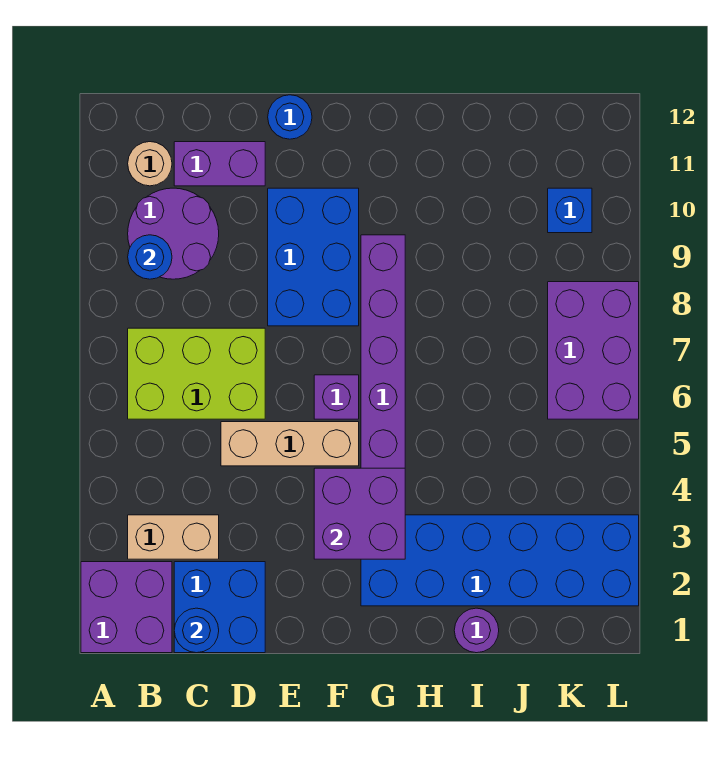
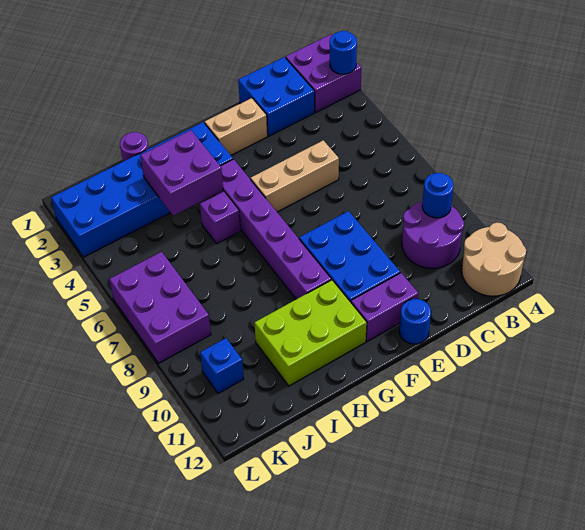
tan brick B3:C3 level 1 -> tan brick E2:F2 level 1
lime brick B6:D7 level 1 -> lime brick G10:I11 level 1
tan round brick B11 level 1 -> tan round brick A11:B12 level 1
blue round brick C1 level 2 -> blue round brick A2 level 2
purple brick C11:D11 level 1 -> purple brick E11:F11 level 1
purple brick F3:G4 level 2 -> purple brick H3:I4 level 2
purple brick F6 level 1 -> purple brick H5 level 1

